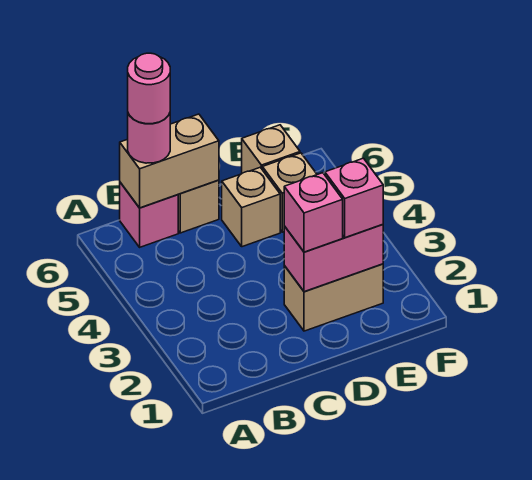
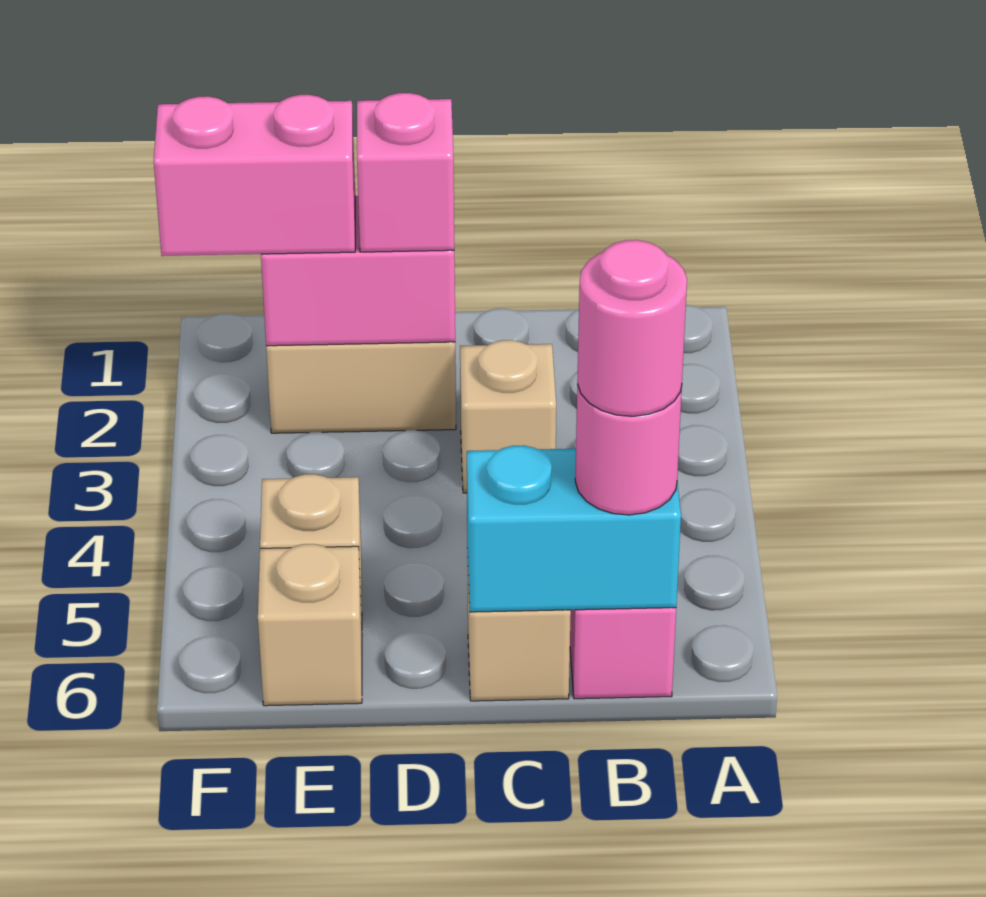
tan brick B6:C6 level 2 -> cyan brick B6:C6 level 2
tan brick D5 level 1 -> tan brick C3 level 1
pink brick E2 level 3 -> pink brick E2:F2 level 3

